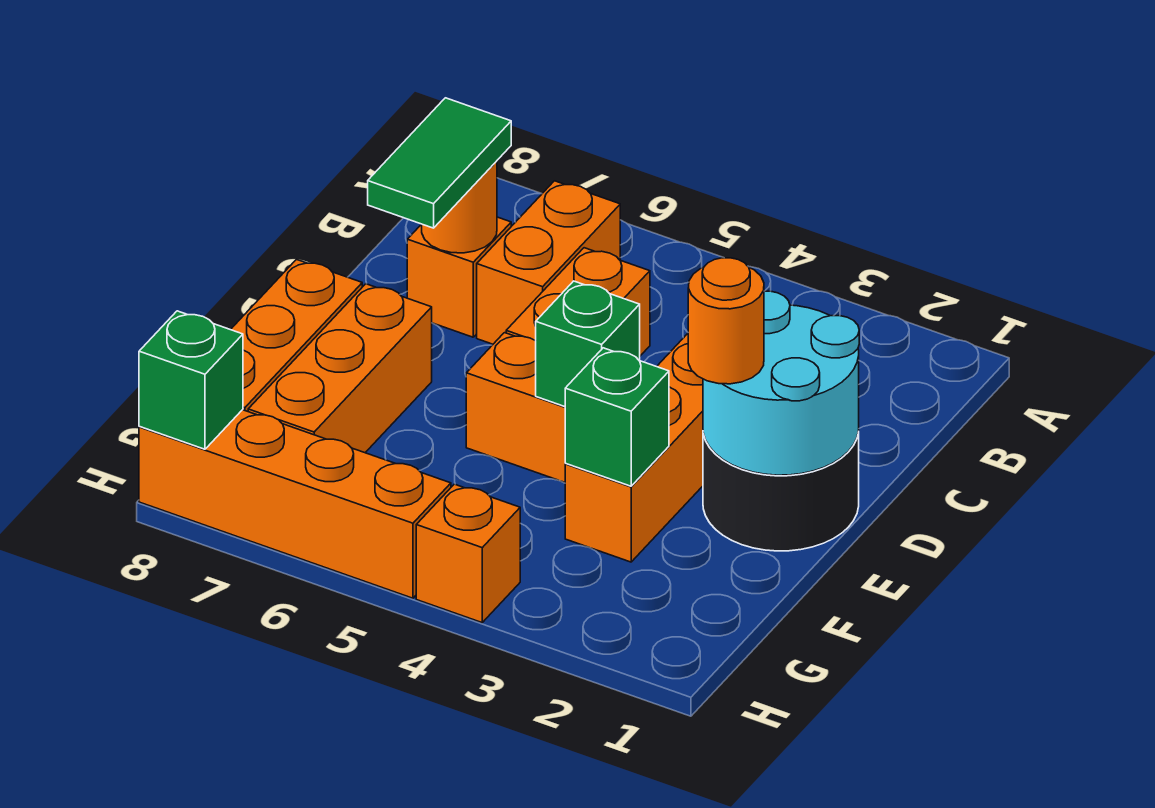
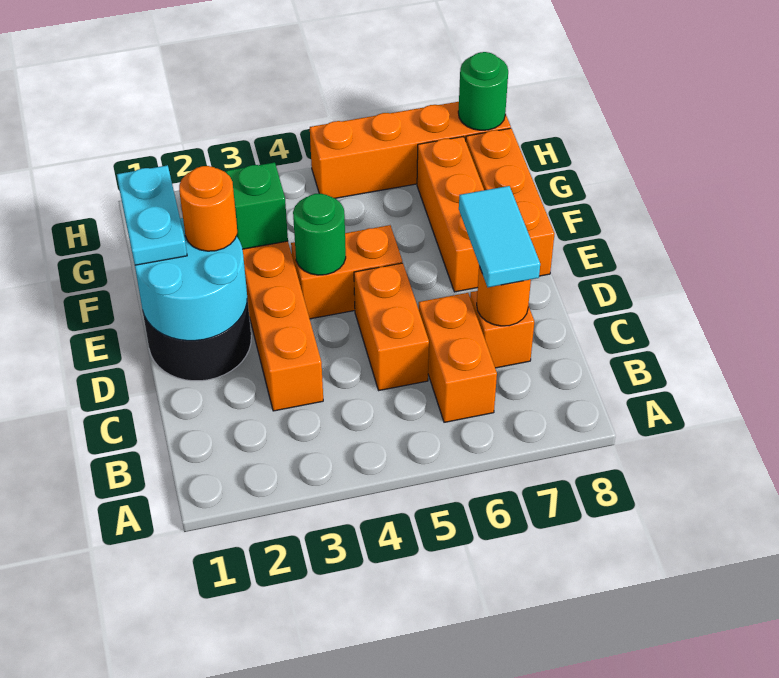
green tile C7:D7 level 3 -> cyan tile C7:D7 level 3
none -> cyan plate E1:F1 level 3
green brick E4 level 2 -> green round brick E4 level 2
orange brick H4 level 1 -> none
green brick H8 level 2 -> green round brick H8 level 2

